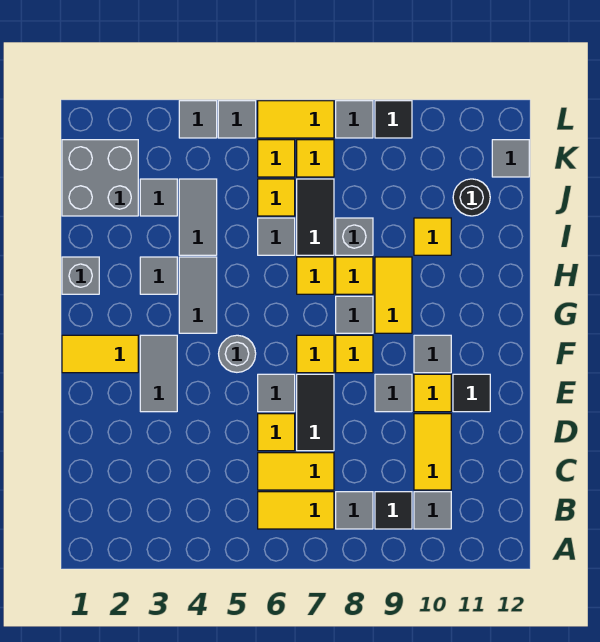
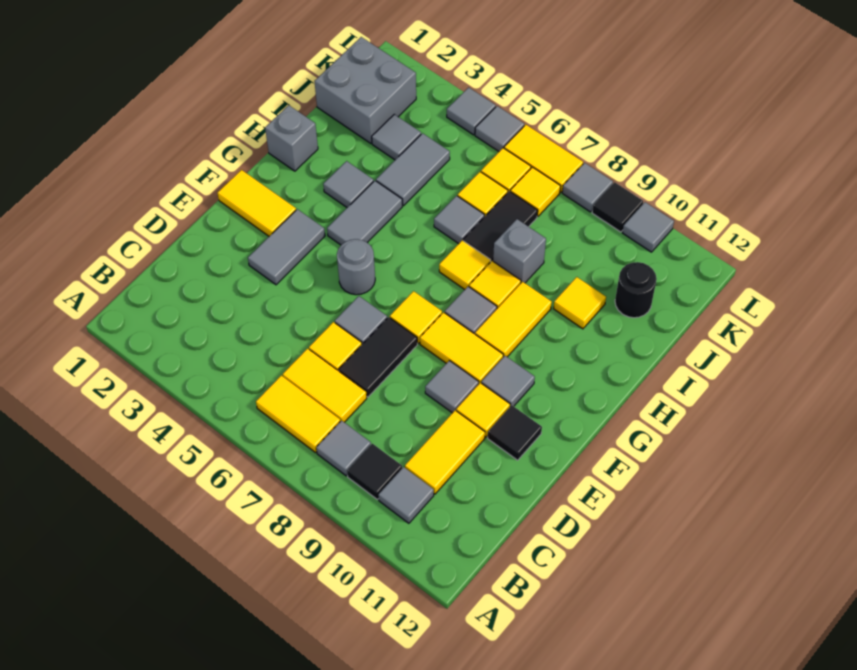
yellow tile F8 level 1 -> yellow tile F8:F9 level 1
grey tile K12 level 1 -> grey tile L10 level 1

